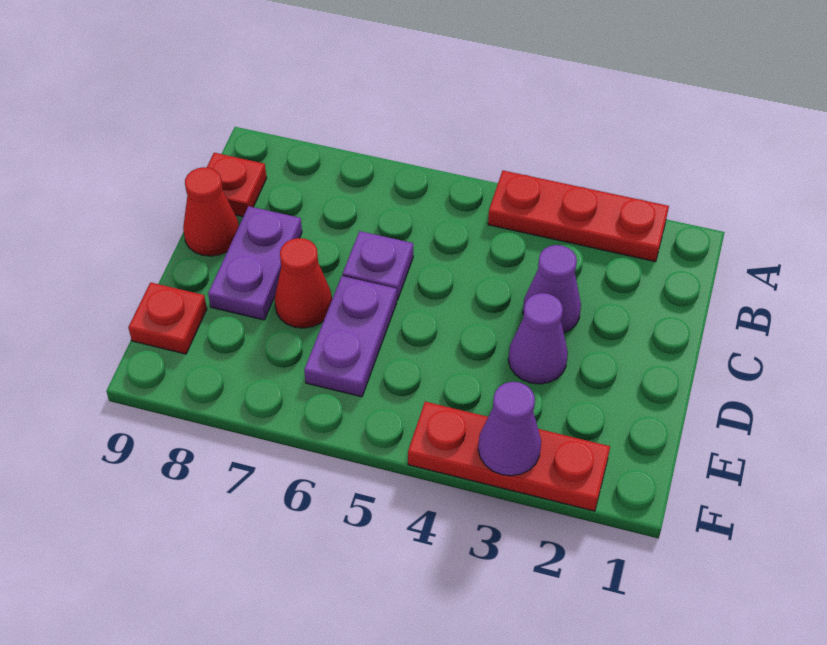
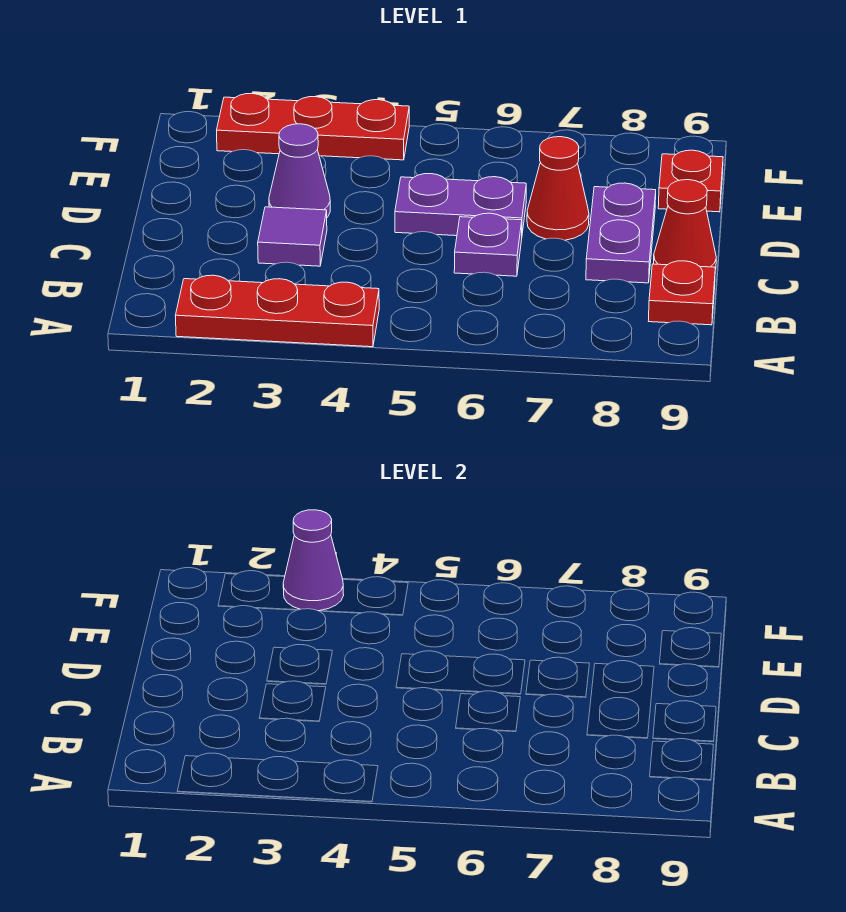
purple cone C3 level 1 -> purple tile C3 level 1
purple plate D6:E6 level 1 -> purple plate D5:D6 level 1

